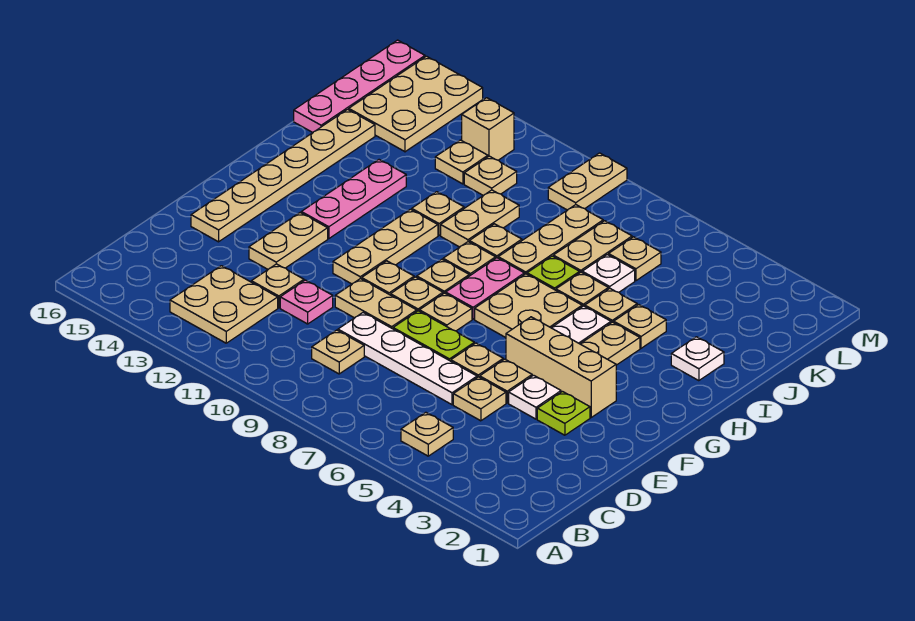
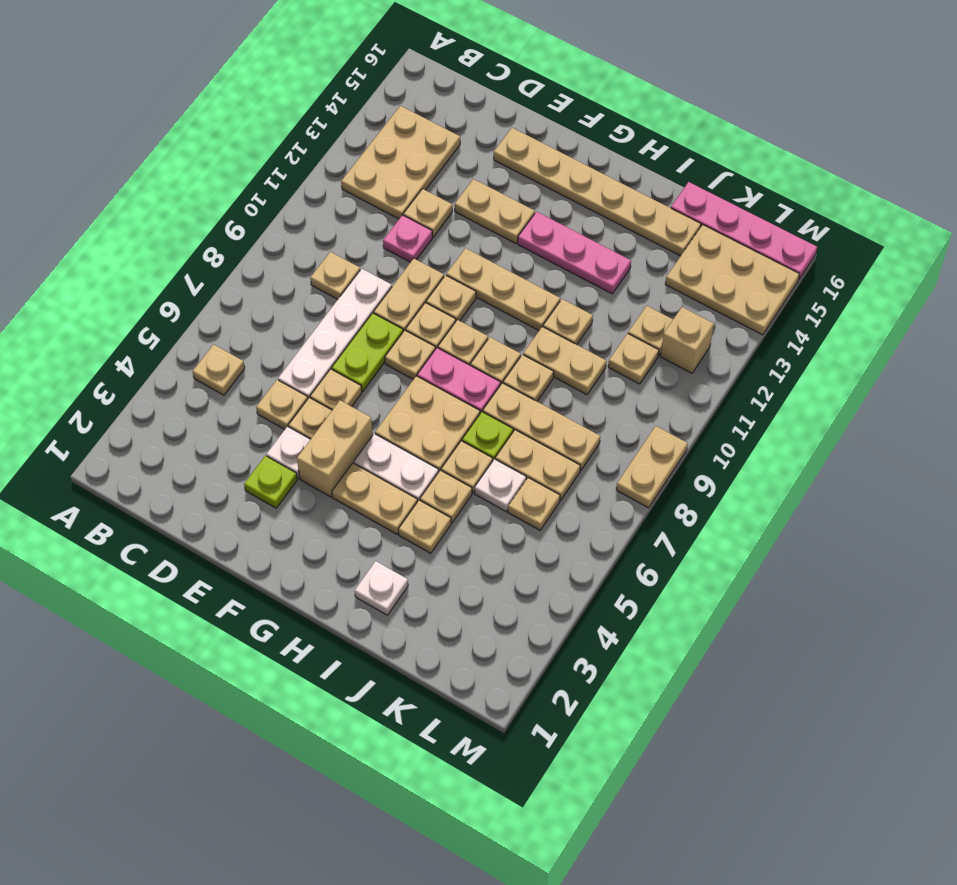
tan plate B12:C13 level 1 -> tan plate B12:C14 level 1
tan brick F3:F5 level 1 -> tan brick F4:F5 level 1
tan plate L9:M9 level 1 -> tan plate M8:M9 level 1

